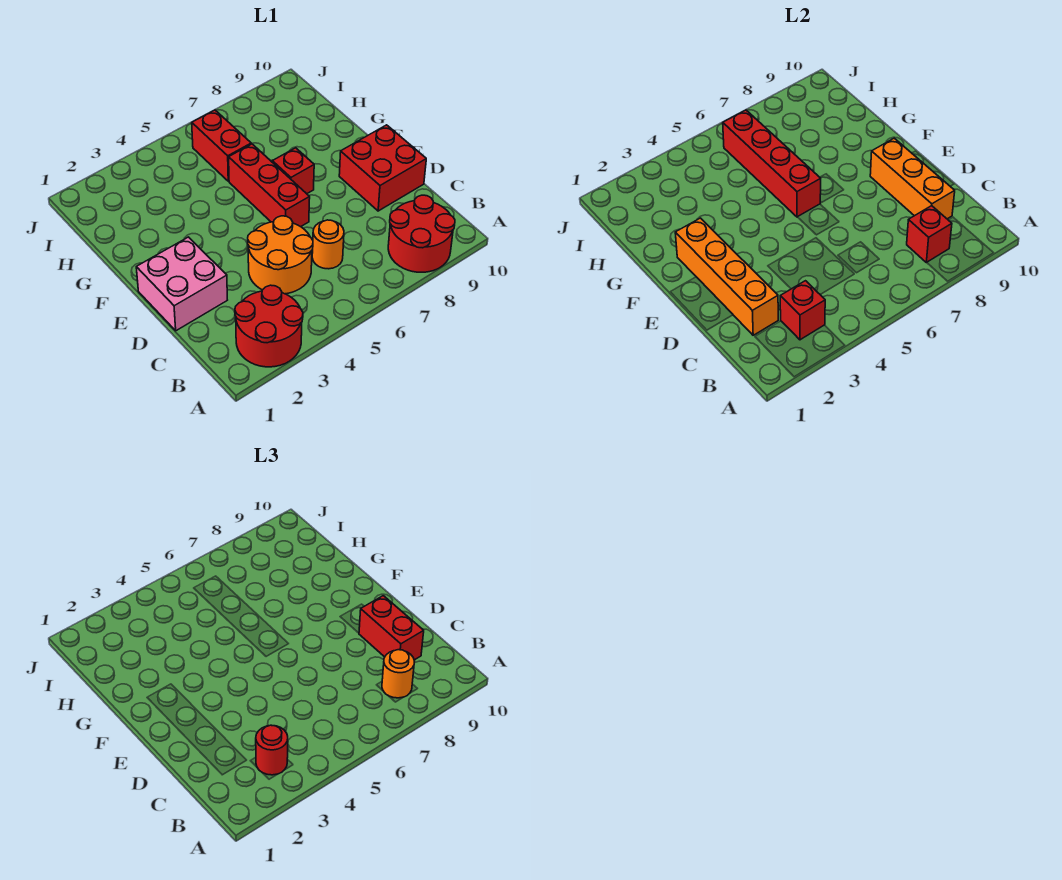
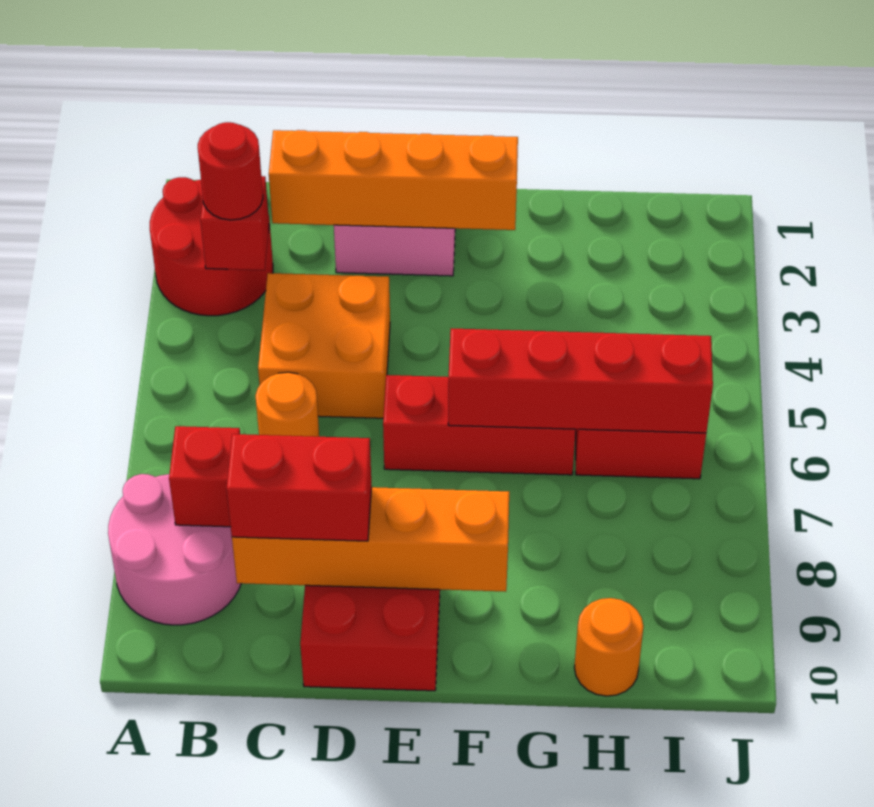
red round brick A8:B9 level 1 -> pink round brick A8:B9 level 1
orange round brick B8 level 3 -> orange round brick H10 level 1
orange round brick C4:D5 level 1 -> orange brick C4:D5 level 1
orange brick C9:E9 level 2 -> orange brick C9:F9 level 2
red brick F7 level 1 -> none

